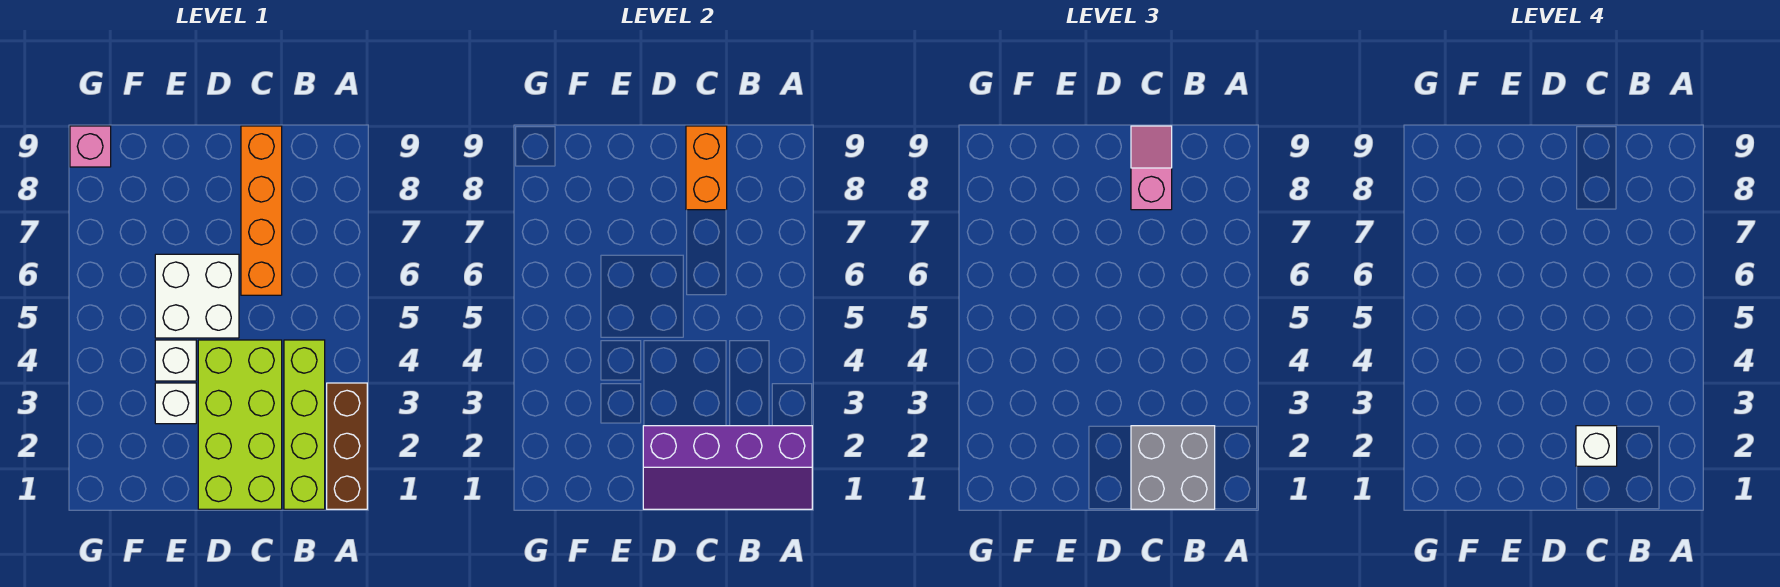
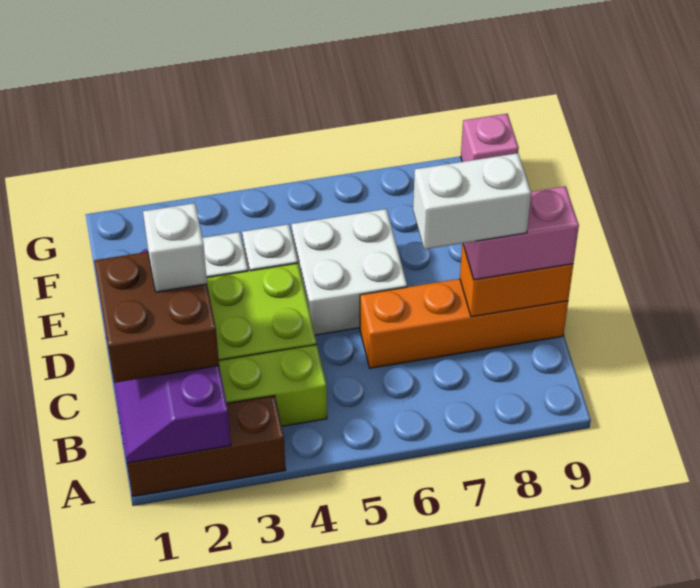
grey brick B1:C2 level 3 -> brown brick B1:C2 level 3
none -> white brick C7:C8 level 4
pink slope C8:C9 level 3 top 8 -> pink brick C8:C9 level 3

